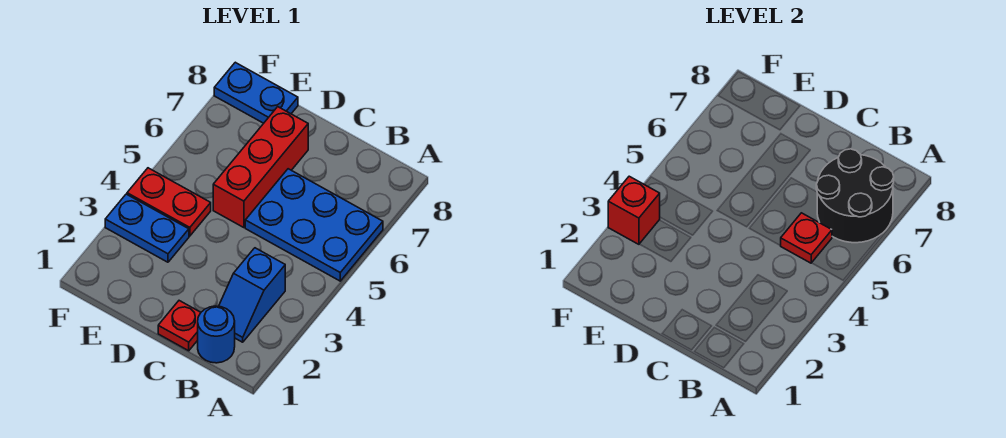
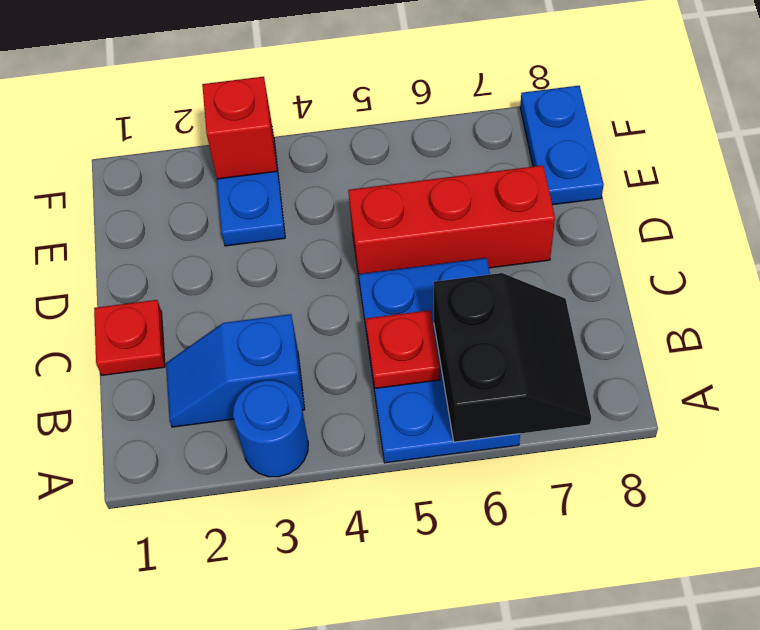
black round brick A6:B7 level 2 -> black slope A6:B7 level 2 top 6
blue round brick B1 level 1 -> blue round brick A3 level 1
red plate E4:F4 level 1 -> none

